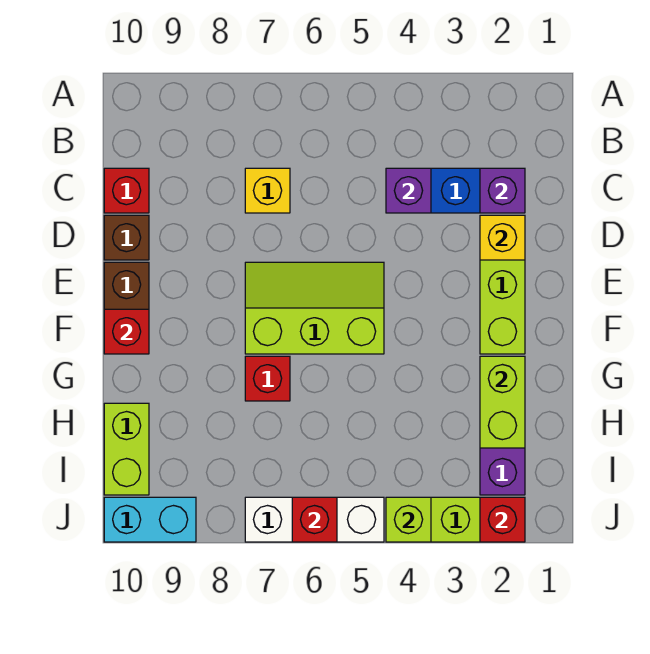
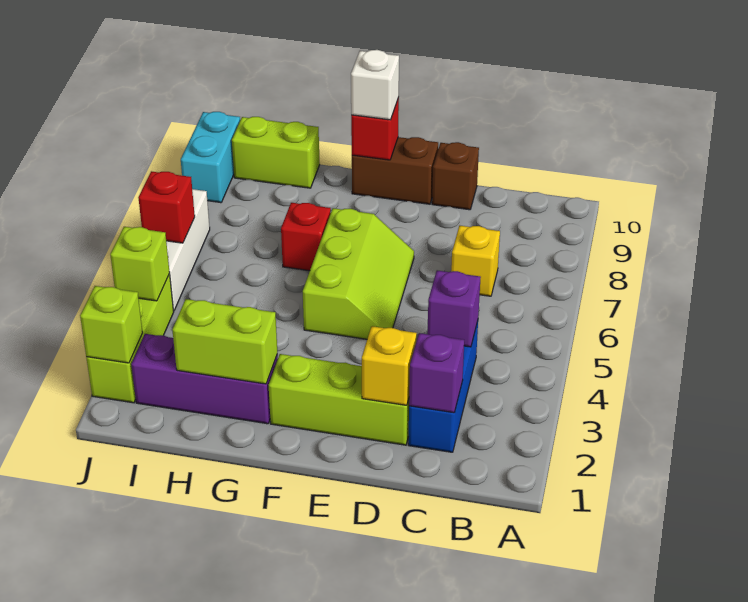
red brick C10 level 1 -> none
none -> white brick F10 level 3
red brick J2 level 2 -> lime brick J2 level 2

